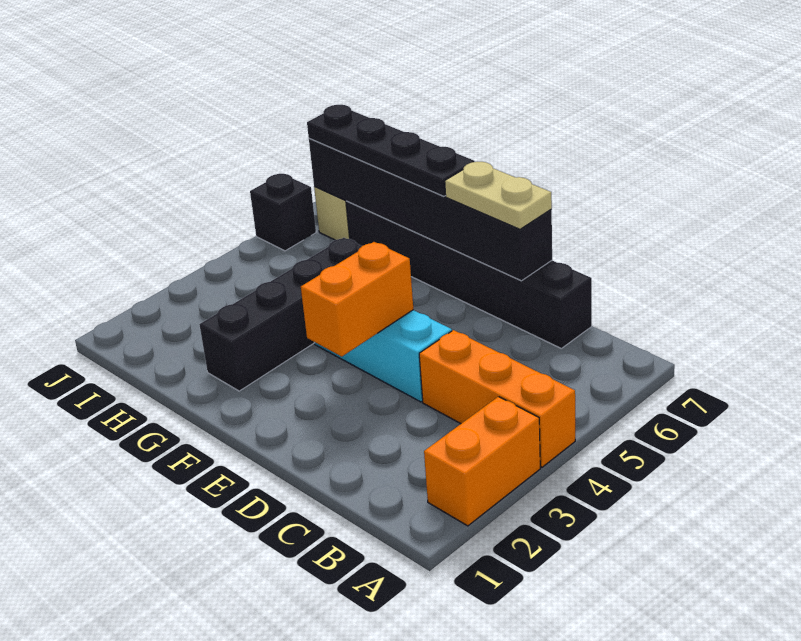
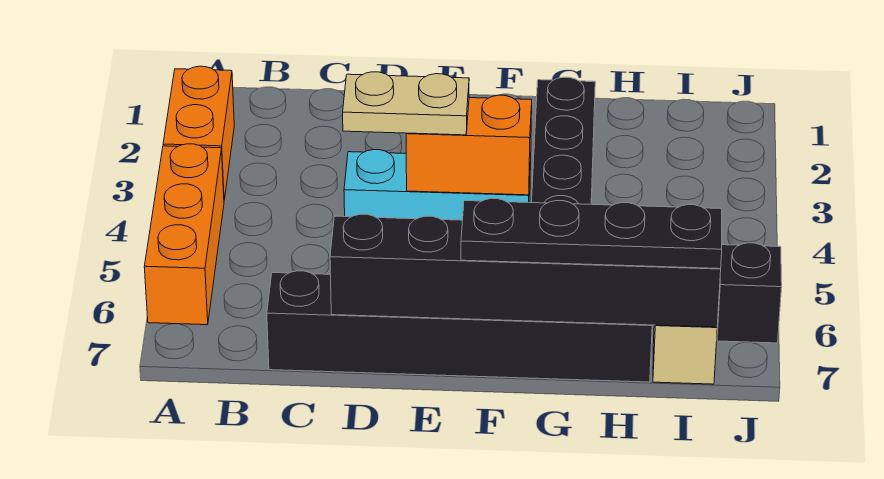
orange brick A4:C4 level 1 -> orange brick A4:A6 level 1
tan plate D7:E7 level 3 -> tan plate D4:E4 level 3
orange brick E3:E4 level 2 -> orange brick E4:F4 level 2

